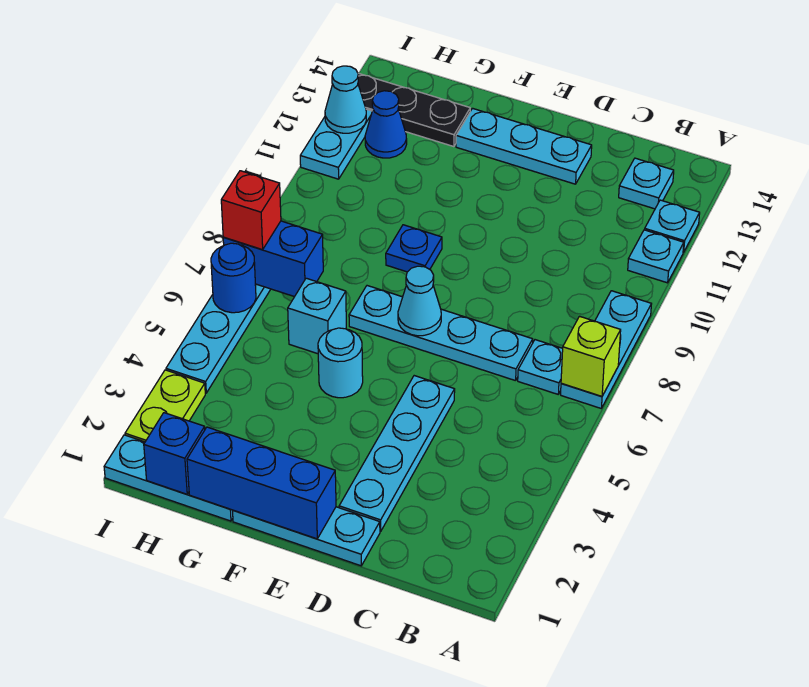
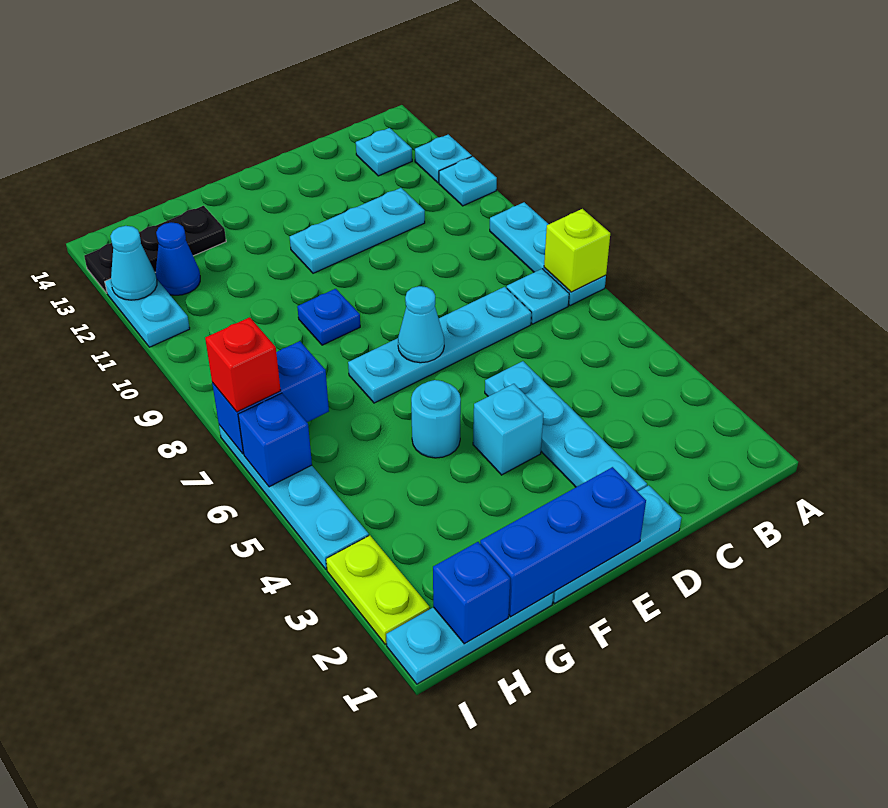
cyan plate D13:F13 level 1 -> cyan plate C11:E11 level 1
cyan brick G6 level 1 -> cyan brick E4 level 1
blue round brick I6 level 2 -> blue brick I6 level 2

